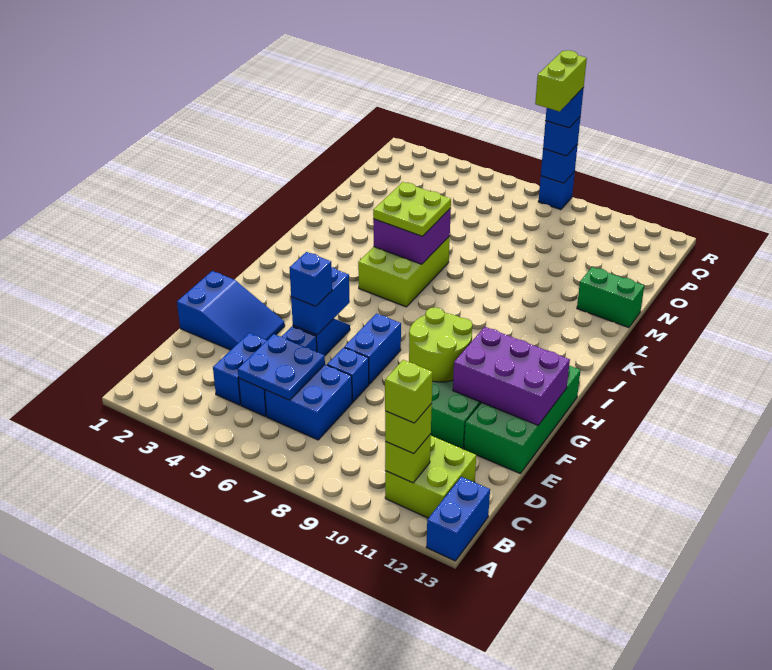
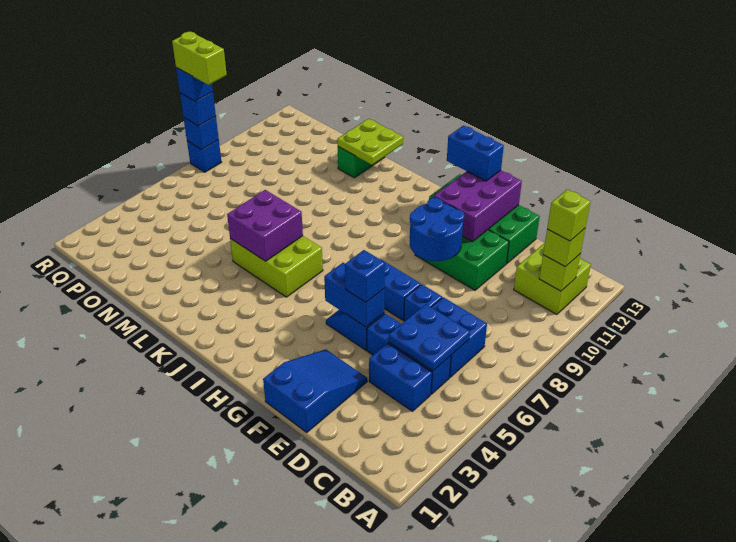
blue brick A13:B13 level 1 -> blue brick G13:H13 level 3
lime round brick F9:G10 level 2 -> blue round brick F9:G10 level 2
lime plate K5:L6 level 3 -> lime plate L12:M13 level 2

